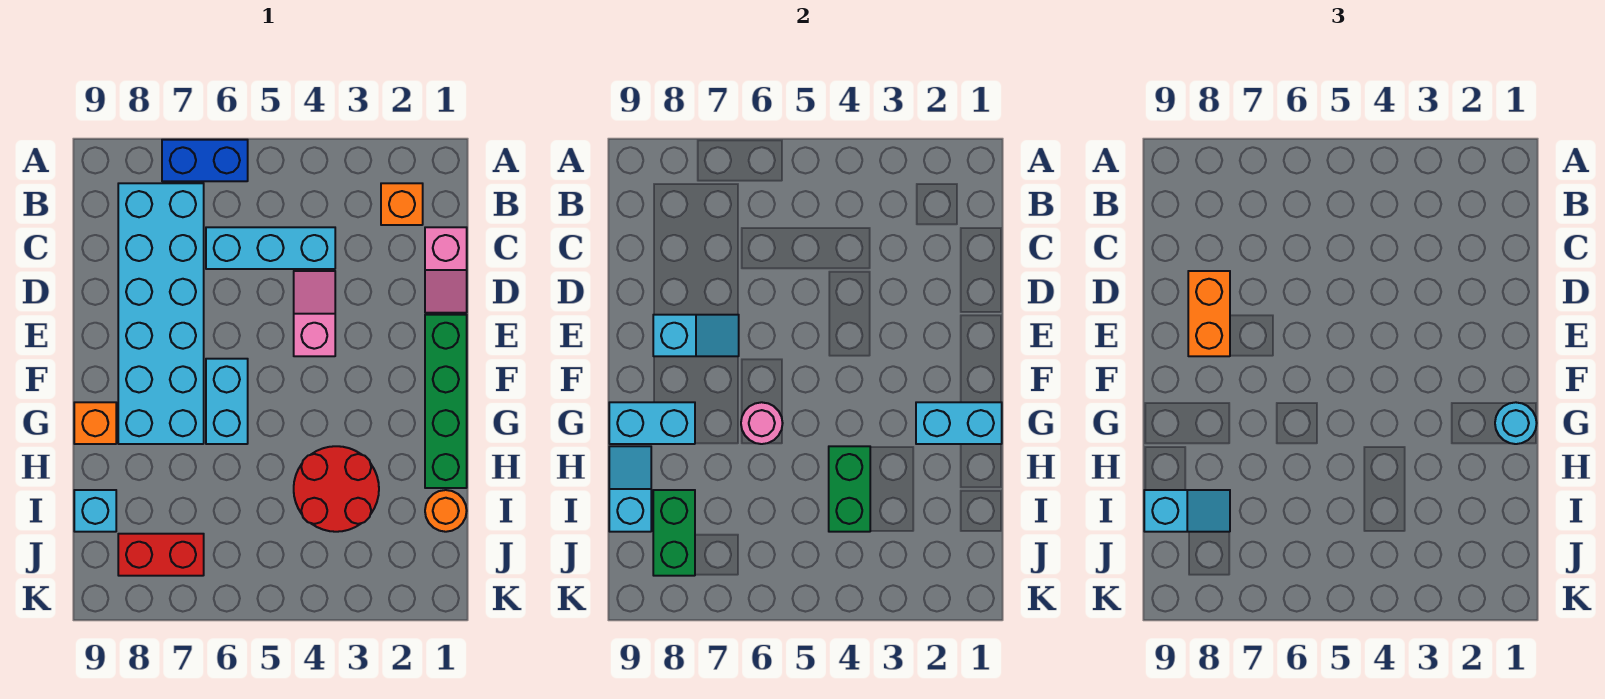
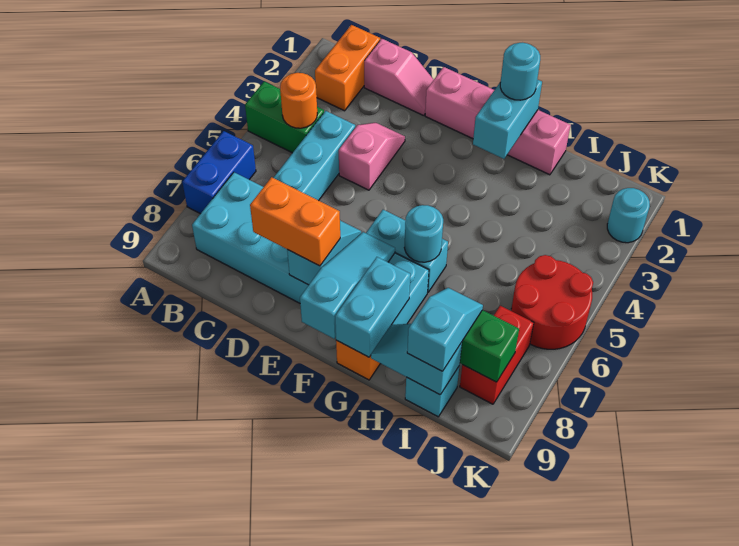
orange brick B2 level 1 -> orange brick B1:B2 level 1
pink slope D4:E4 level 1 top E -> pink slope D3:D4 level 1 top 4
green brick E1:H1 level 1 -> pink brick E1:H1 level 1
none -> cyan slope F7:F9 level 2 top 9
pink round brick G6 level 2 -> cyan round brick G6 level 2
red round brick H3:I4 level 1 -> red round brick J5:K6 level 1
green brick H4:I4 level 2 -> green brick A4:B4 level 1
orange round brick I1 level 1 -> orange round brick B4 level 2
none -> cyan round brick K2 level 1

